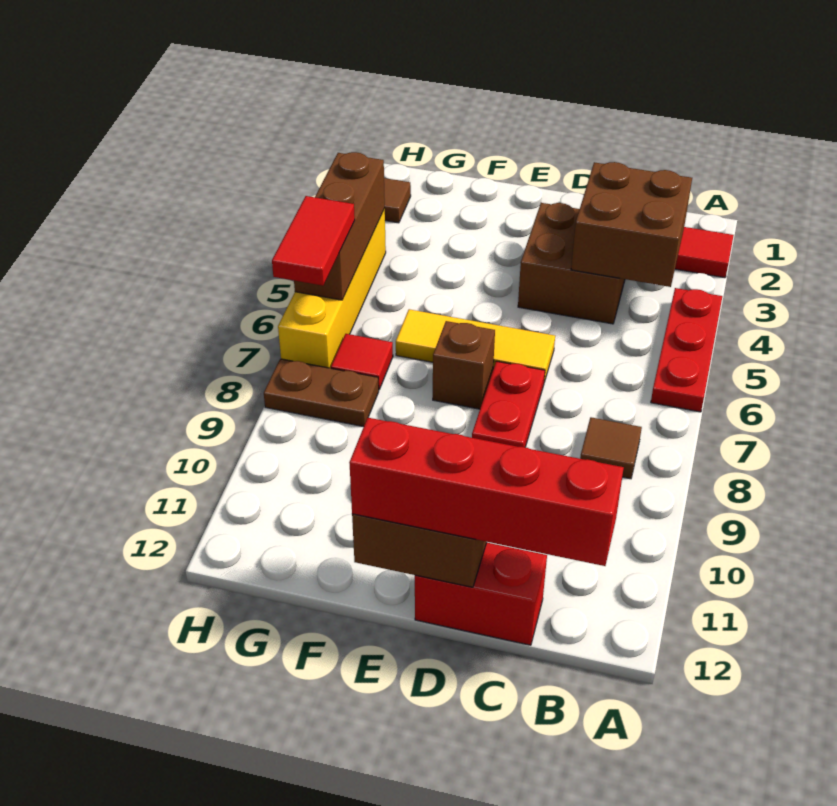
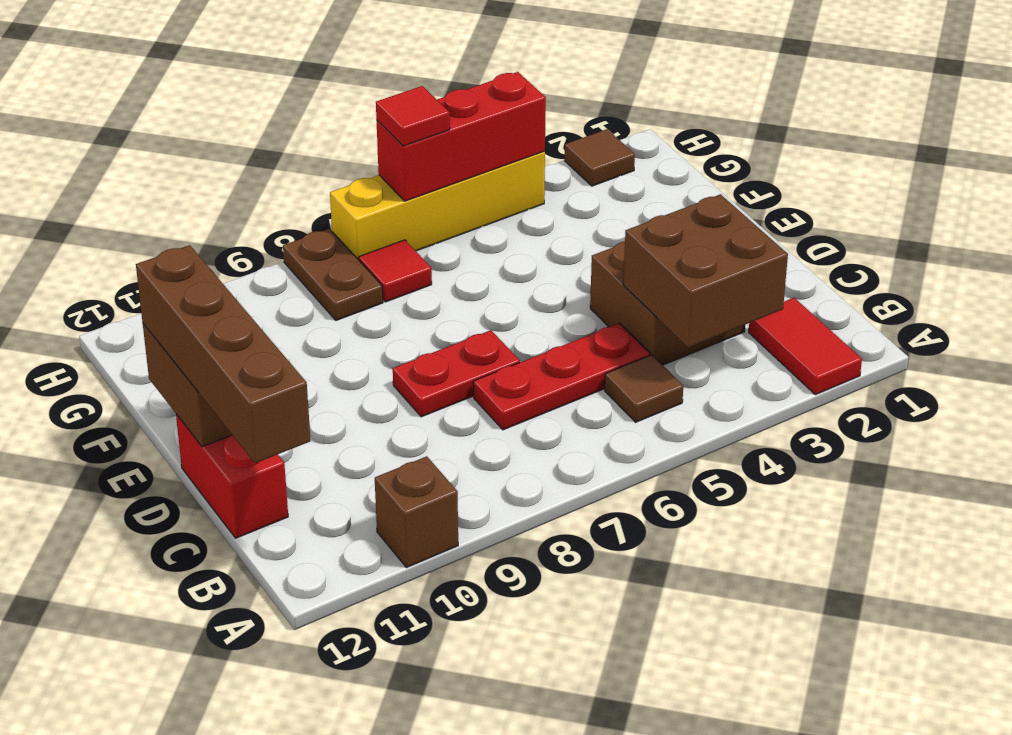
red plate A4:A6 level 1 -> red plate C5:C7 level 1
brown tile B8 level 1 -> brown tile B5 level 1
red brick B12:E12 level 3 -> brown brick B12:E12 level 3
yellow tile D6:F6 level 1 -> none
brown brick E7 level 1 -> brown brick A10 level 1
brown brick H4:H6 level 2 -> red brick H4:H6 level 2
red tile H6:H7 level 3 -> red tile H6 level 3

